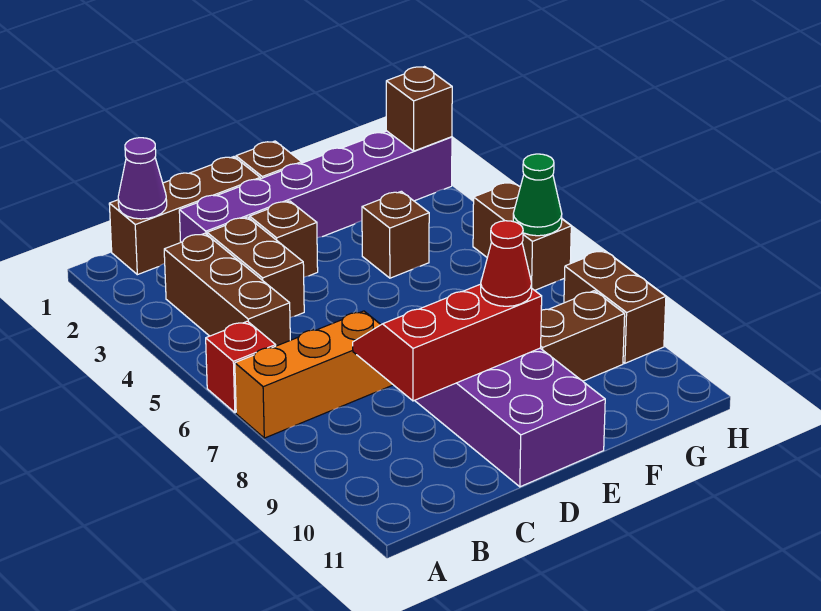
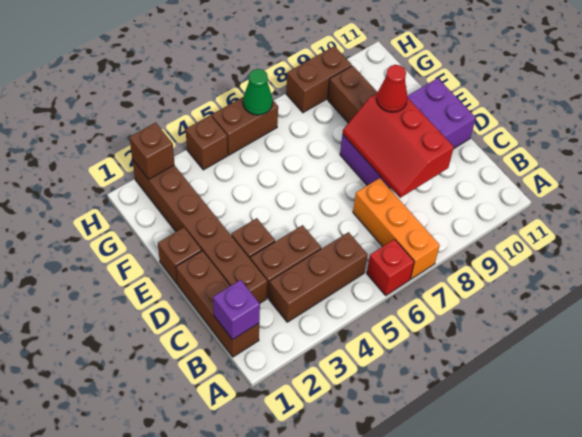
purple cone B1 level 2 -> purple brick B1 level 2
purple brick C2:H2 level 1 -> brown brick C2:H2 level 1
brown brick F4 level 1 -> brown brick H4 level 1

